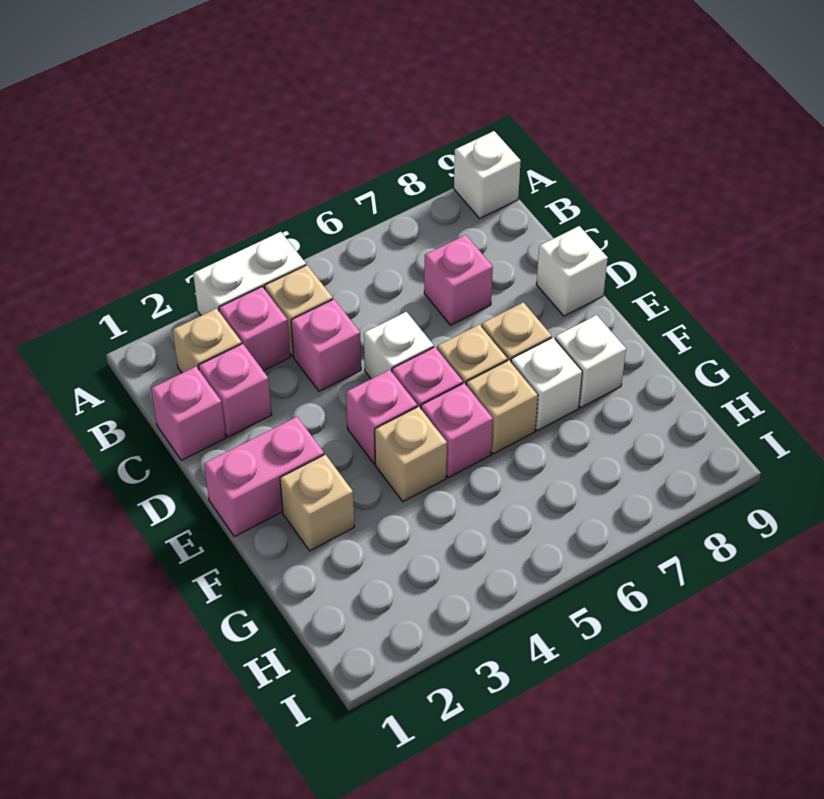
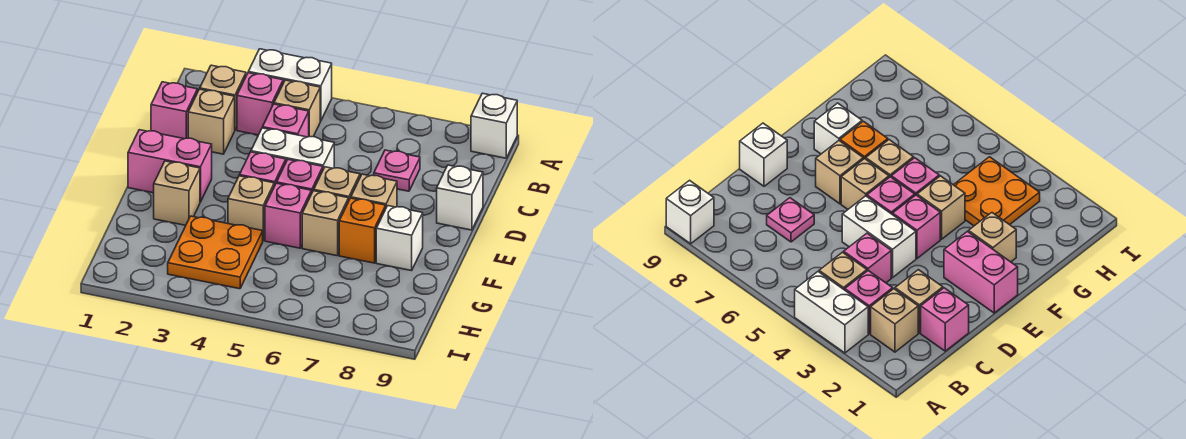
pink brick C2 level 1 -> tan brick C2 level 1
pink brick C7 level 1 -> pink plate C7 level 1
white brick D5 level 1 -> white brick D4:D5 level 1
white brick F7 level 1 -> orange brick F7 level 1
none -> orange plate G3:H4 level 1

